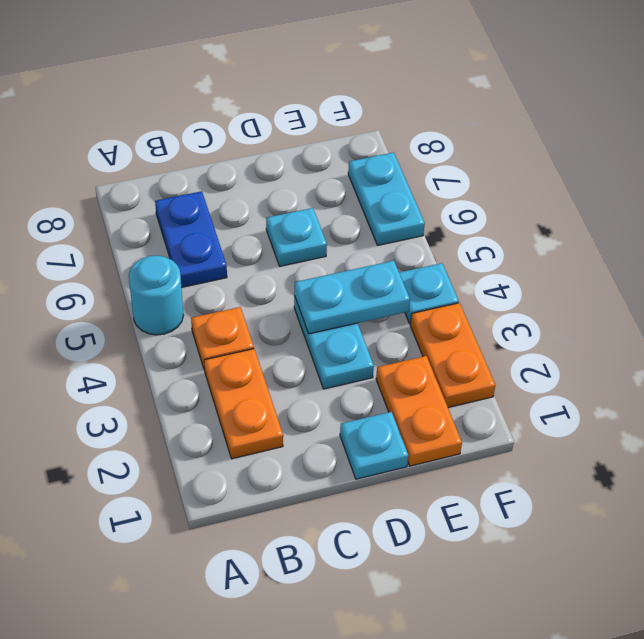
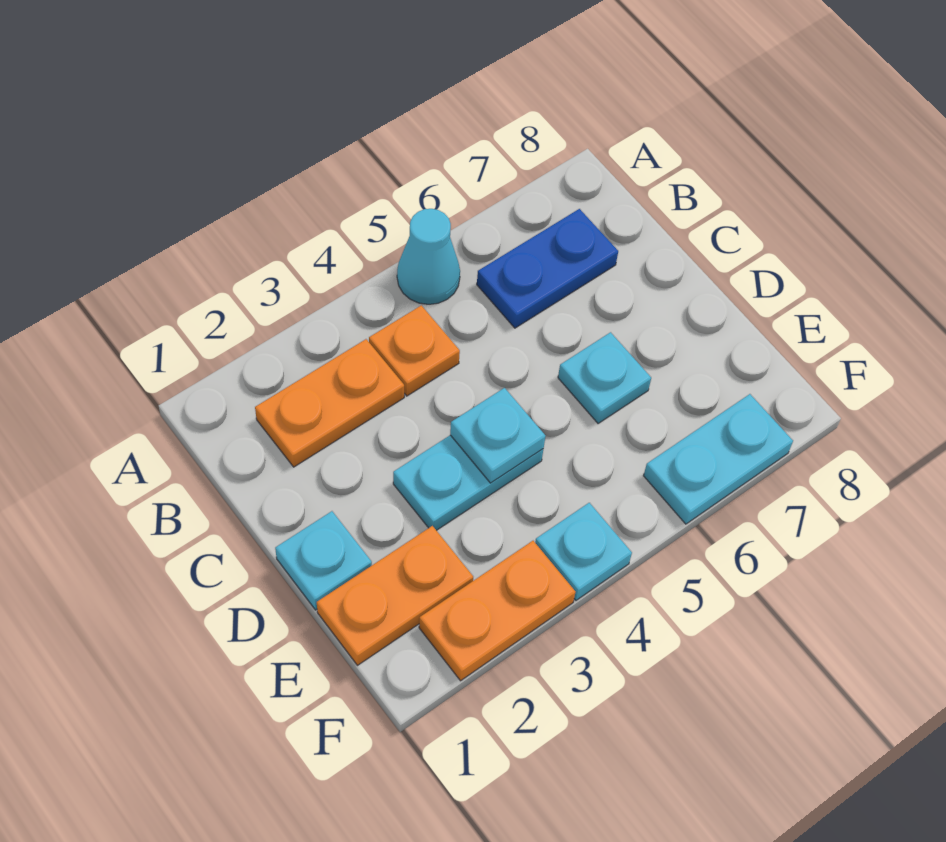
cyan round brick A5 level 1 -> cyan cone A5 level 1
cyan plate D4:E4 level 2 -> cyan plate D4 level 2

